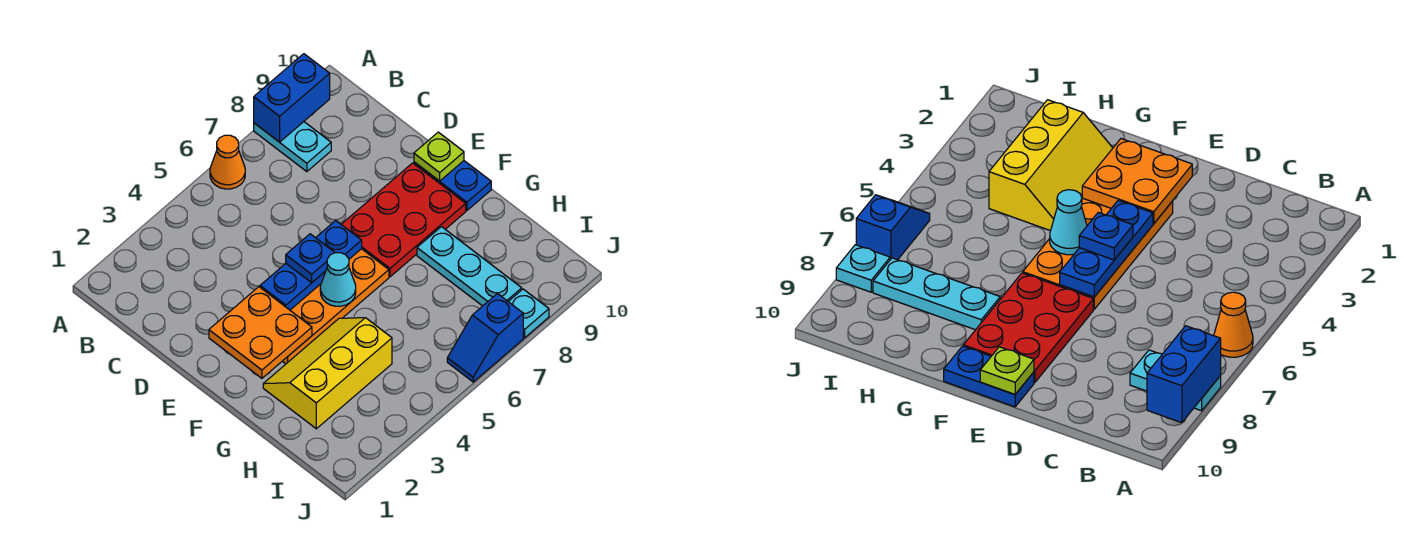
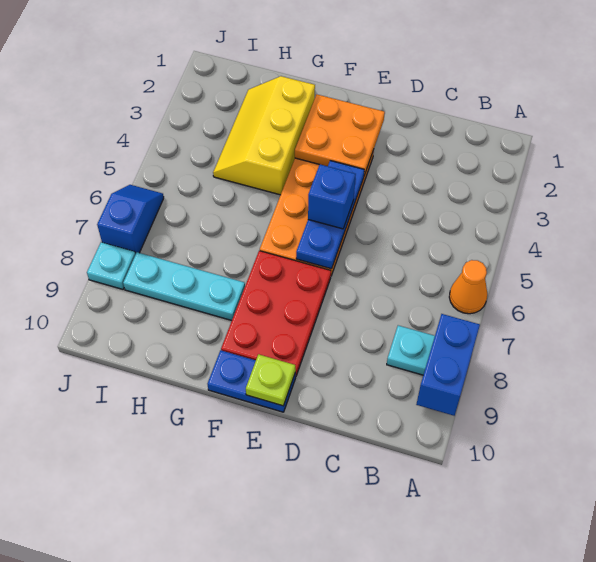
blue plate E5 level 3 -> blue brick E5 level 3
cyan cone F5 level 2 -> none
yellow slope G2:H4 level 1 top H -> yellow slope G2:H4 level 1 top G

